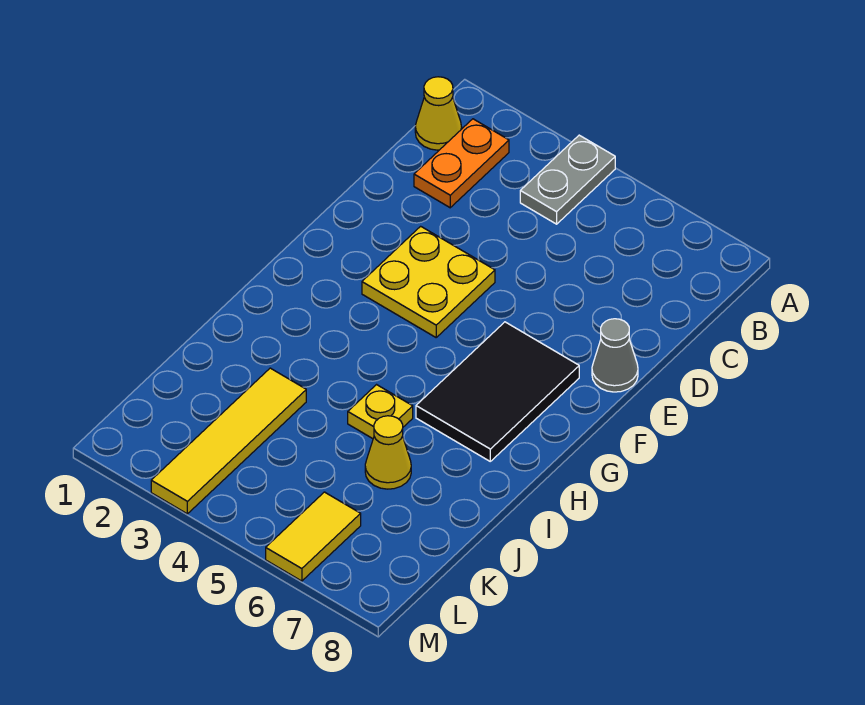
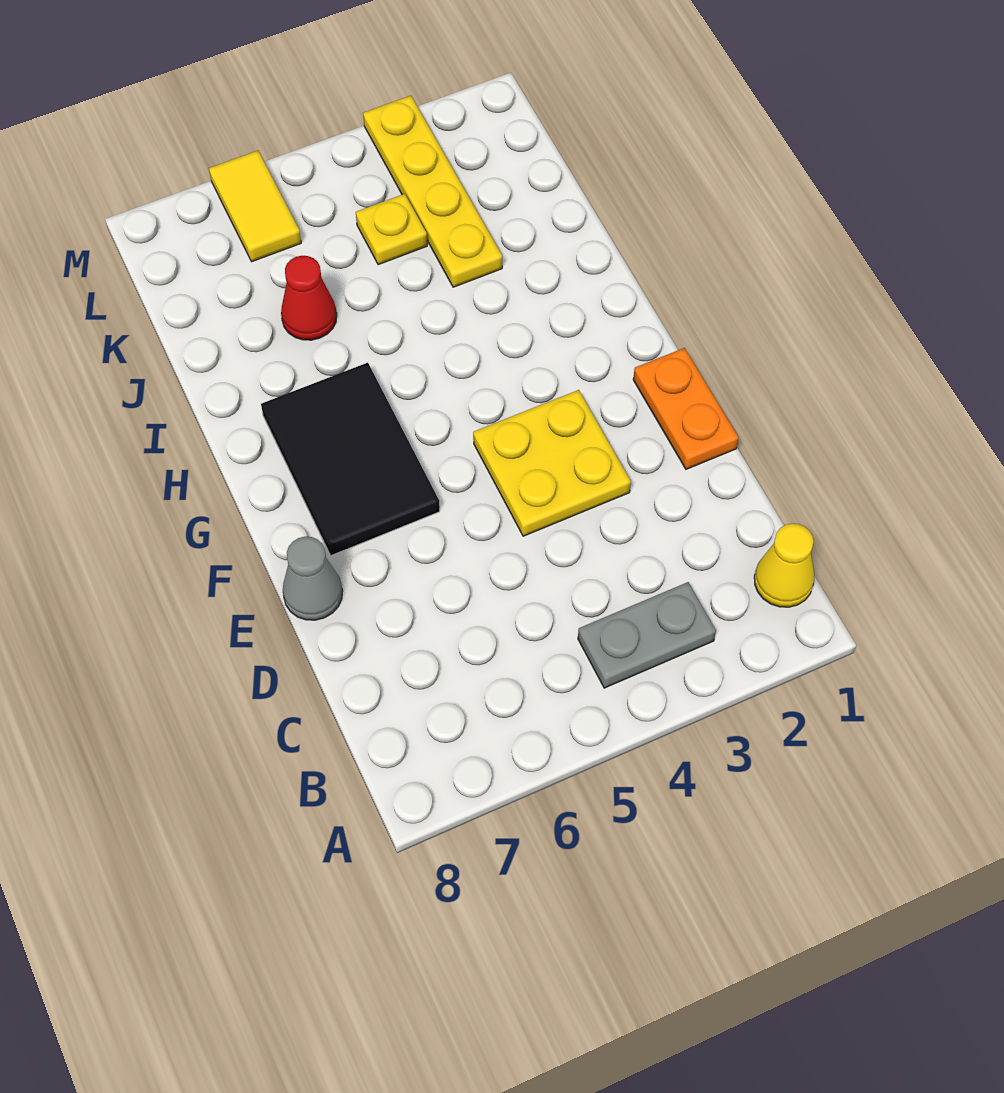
grey plate A4:B4 level 1 -> grey plate B3:B4 level 1
orange plate B2:C2 level 1 -> orange plate E1:F1 level 1
yellow plate I5 level 1 -> yellow plate K4 level 1
yellow tile J3:M3 level 1 -> yellow plate J3:M3 level 1
yellow cone J6 level 1 -> red cone J6 level 1

